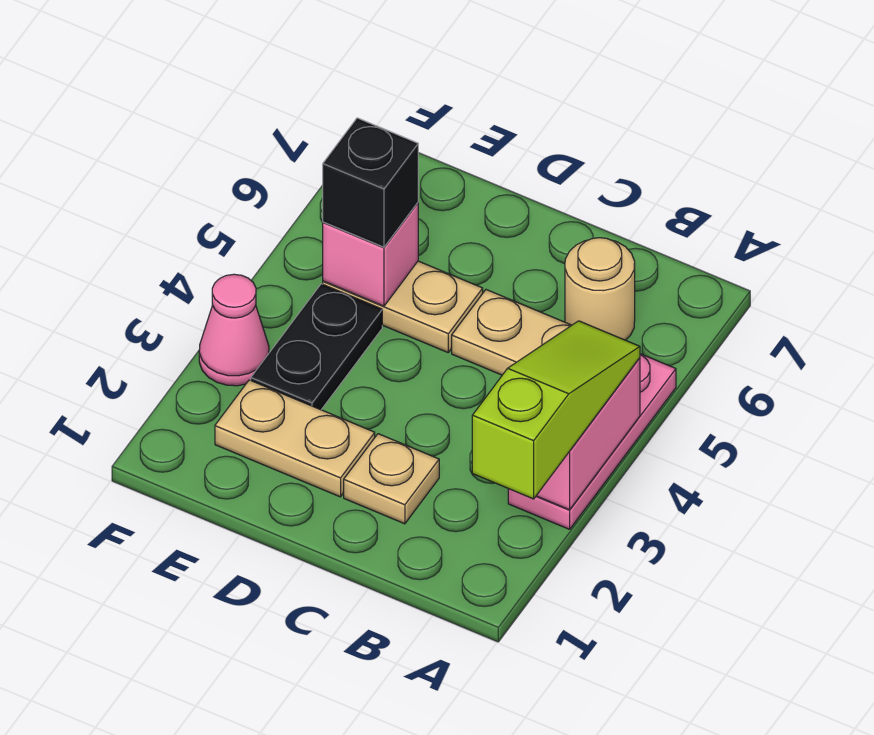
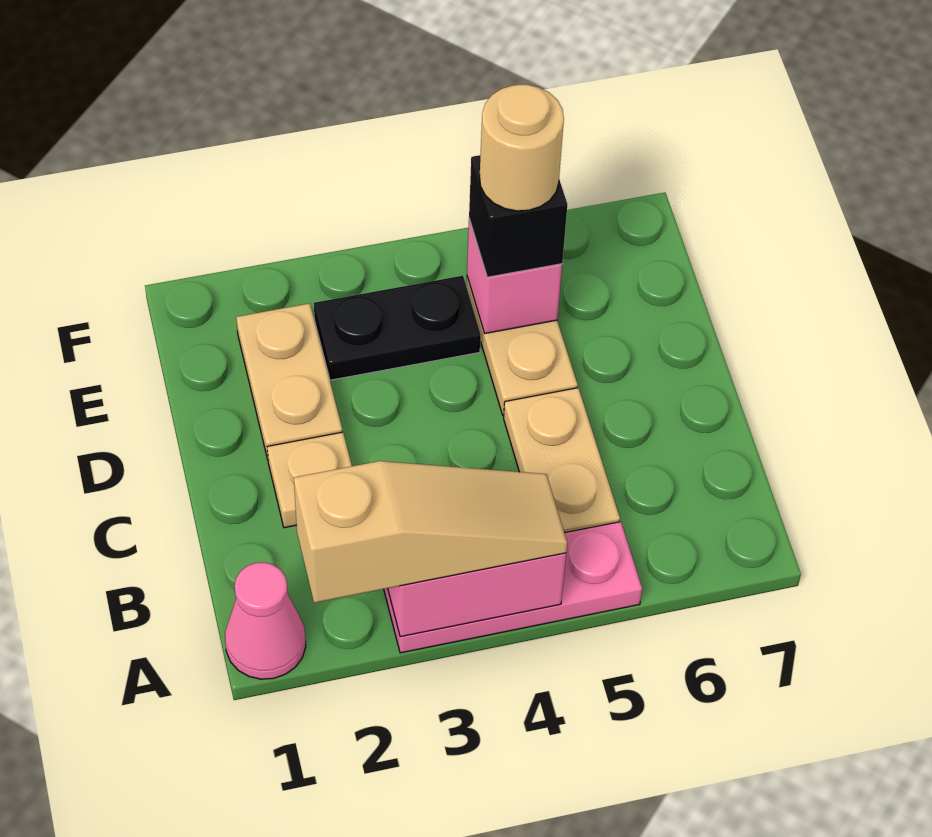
lime slope A2:A4 level 3 top 2 -> tan slope A2:A4 level 3 top 2
tan round brick B6 level 1 -> tan round brick E5 level 4
pink cone F3 level 1 -> pink cone A1 level 1

